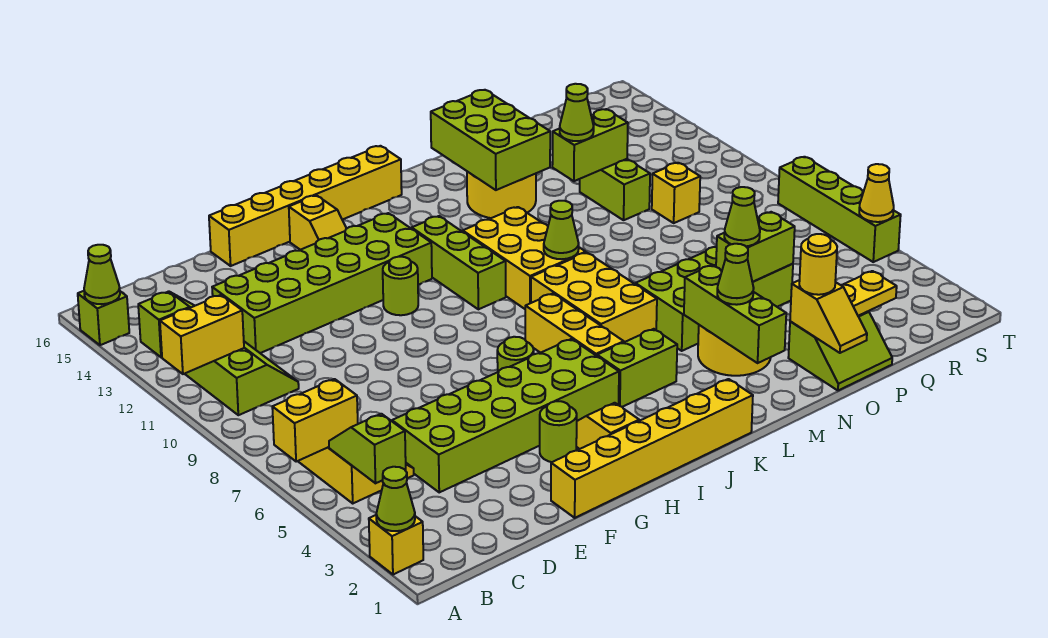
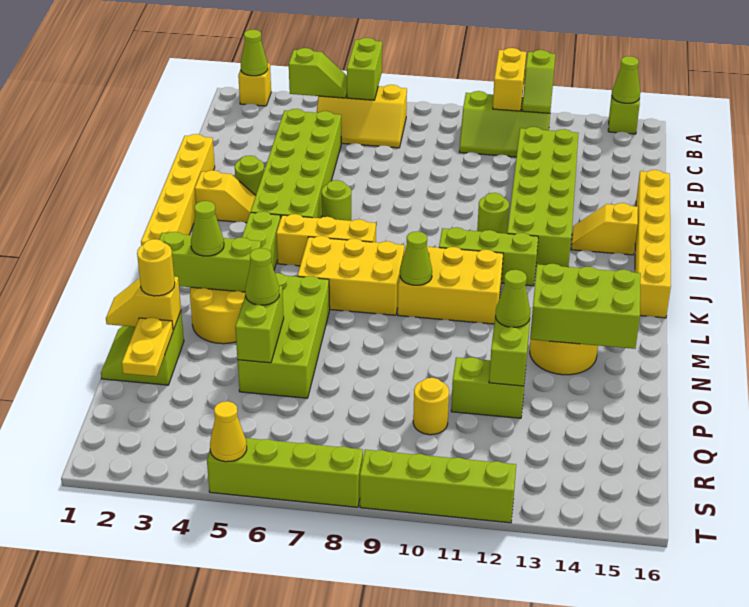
yellow brick A6:B6 level 2 -> lime brick A6:B6 level 2
yellow brick Q10 level 1 -> yellow round brick Q10 level 1
none -> lime brick T9:T12 level 1

